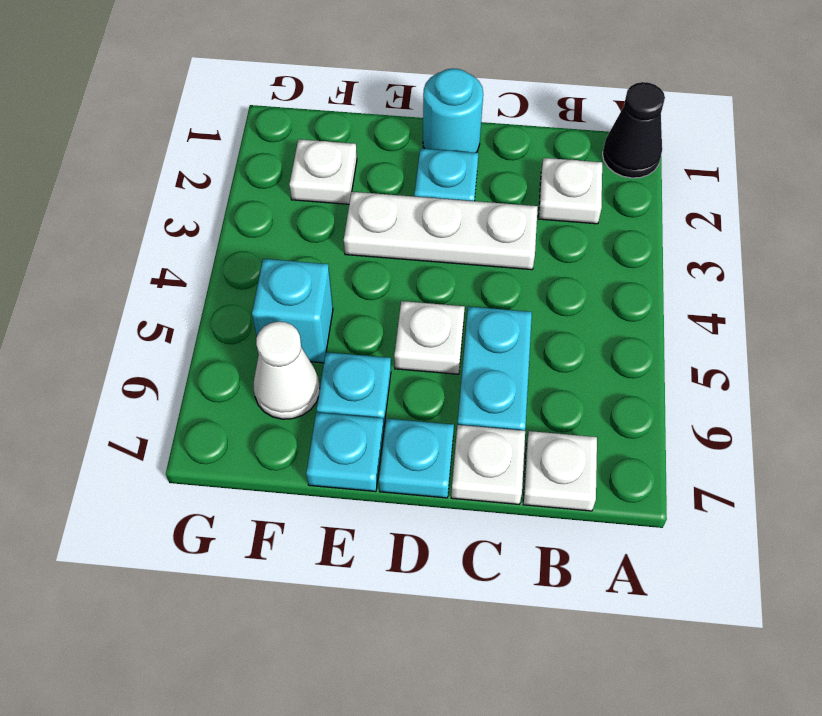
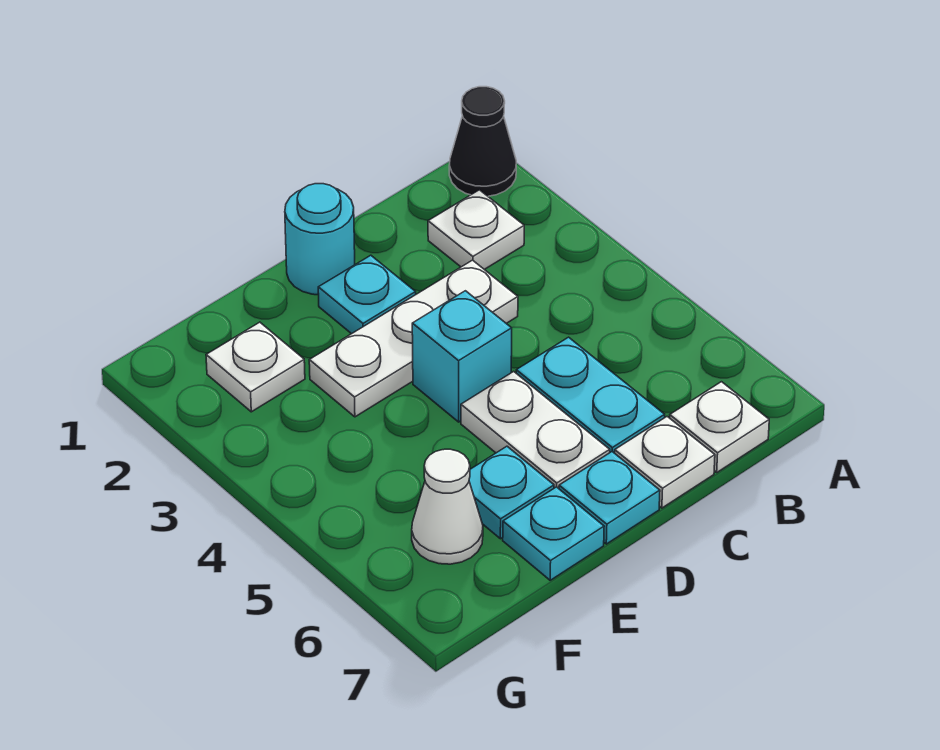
white plate D5 level 1 -> white plate D5:D6 level 1
cyan brick F5 level 1 -> cyan brick D4 level 1

